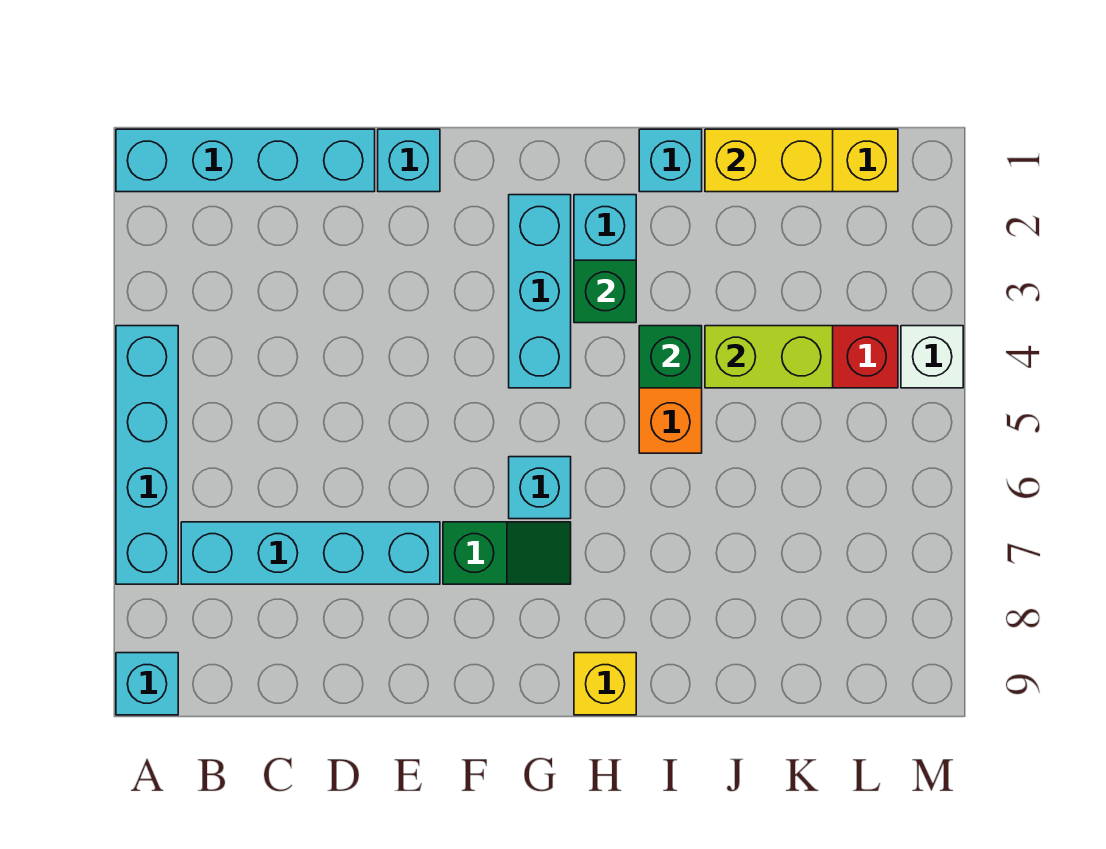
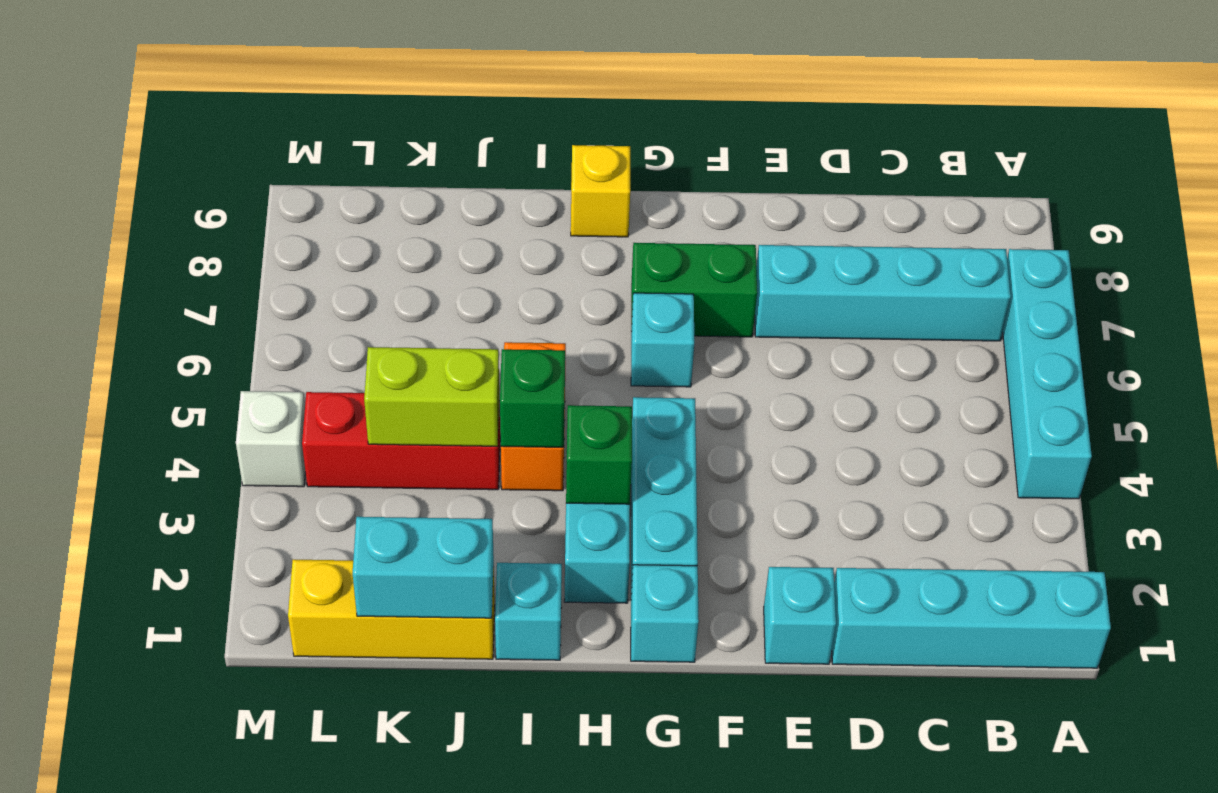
cyan brick A9 level 1 -> cyan brick G1 level 1
green slope F7:G7 level 1 top F -> green brick F7:G7 level 1
yellow brick J1:K1 level 2 -> cyan brick J1:K1 level 2

